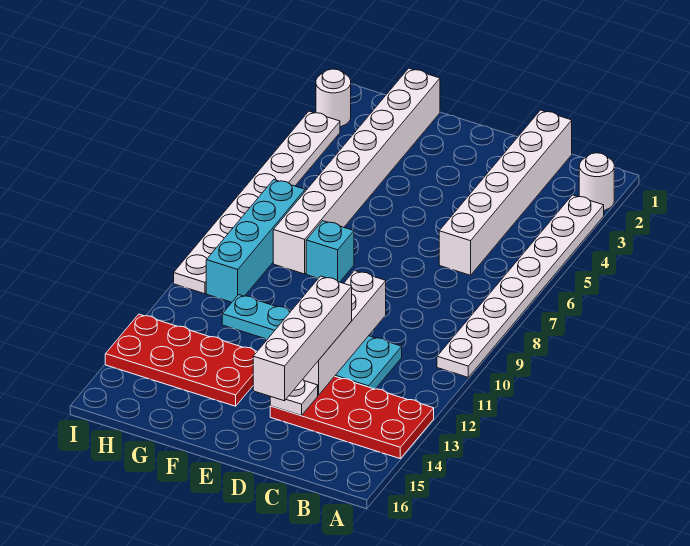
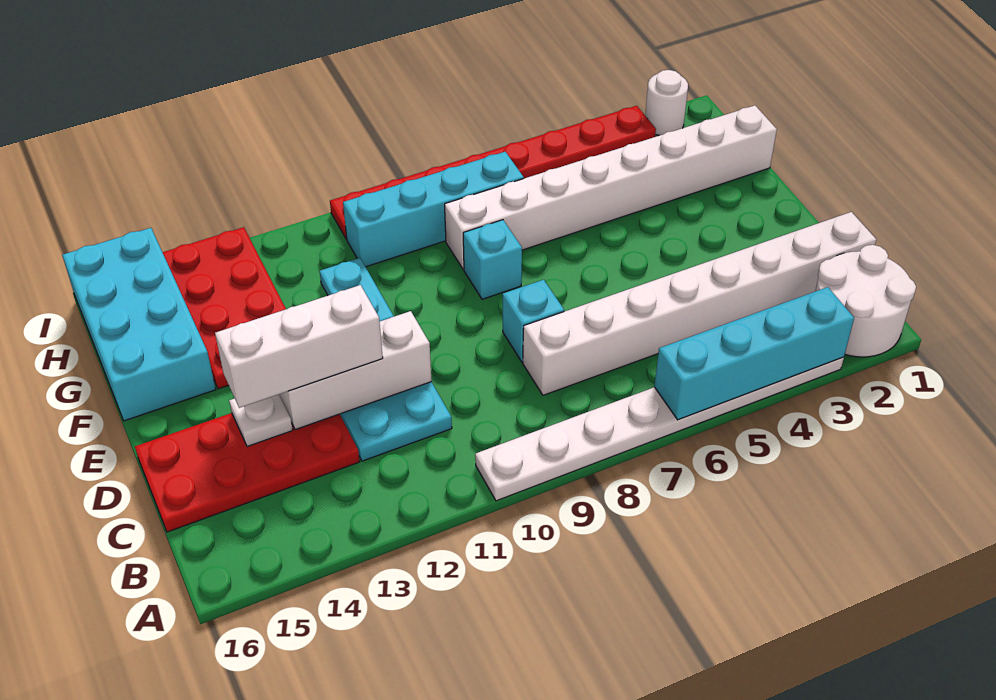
white round brick A2 level 1 -> white round brick A1:B2 level 1
none -> cyan brick A3:A6 level 2
red plate A13:D14 level 1 -> red plate C13:D16 level 1
white brick C1:C6 level 1 -> white brick C1:C8 level 1
none -> cyan brick D8 level 1
white brick D10:D13 level 2 -> white brick D11:D13 level 2
white brick D12:D15 level 3 -> white brick D12:D14 level 3
none -> cyan brick F15:I16 level 1
white plate I3:I10 level 1 -> red plate I3:I10 level 1

